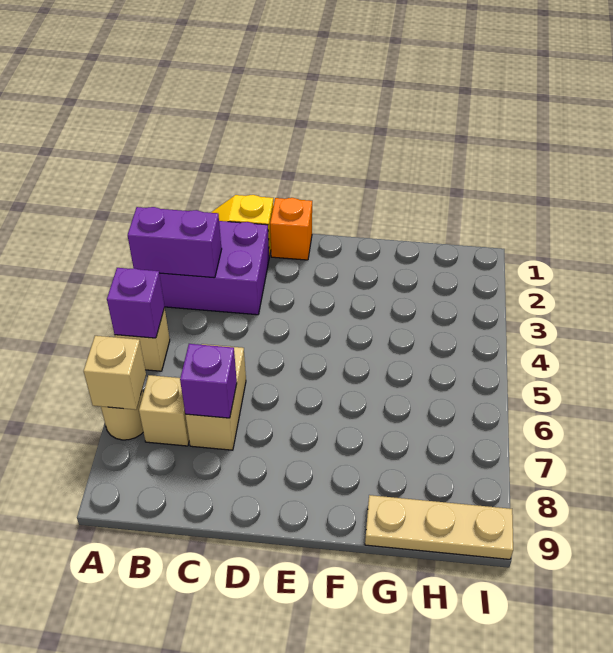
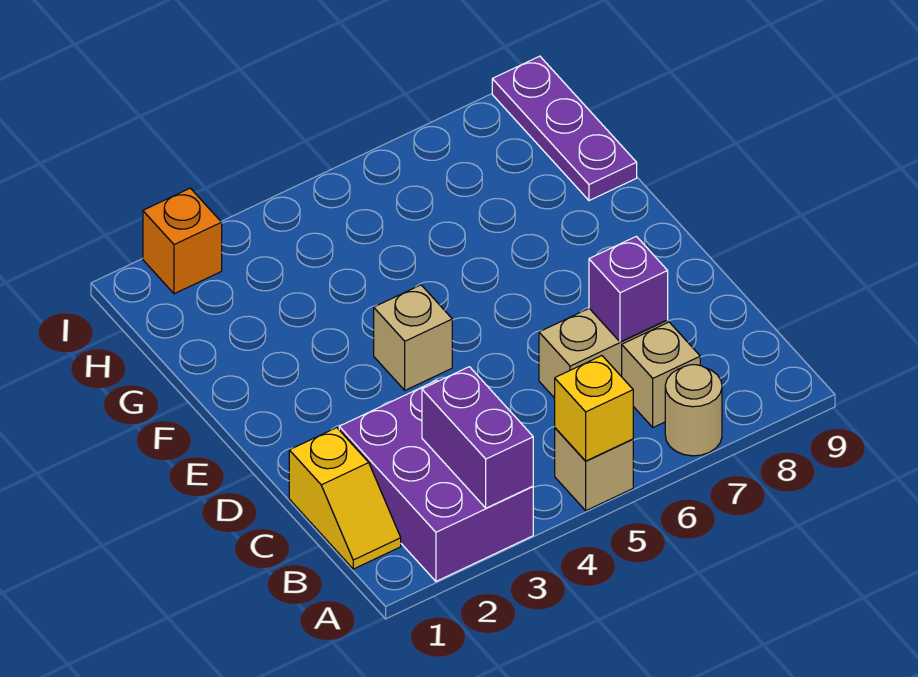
purple brick A5 level 2 -> yellow brick A5 level 2
tan brick A7 level 2 -> tan brick E4 level 1
orange brick D1 level 1 -> orange brick I2 level 1
tan plate G9:I9 level 1 -> purple plate G9:I9 level 1

